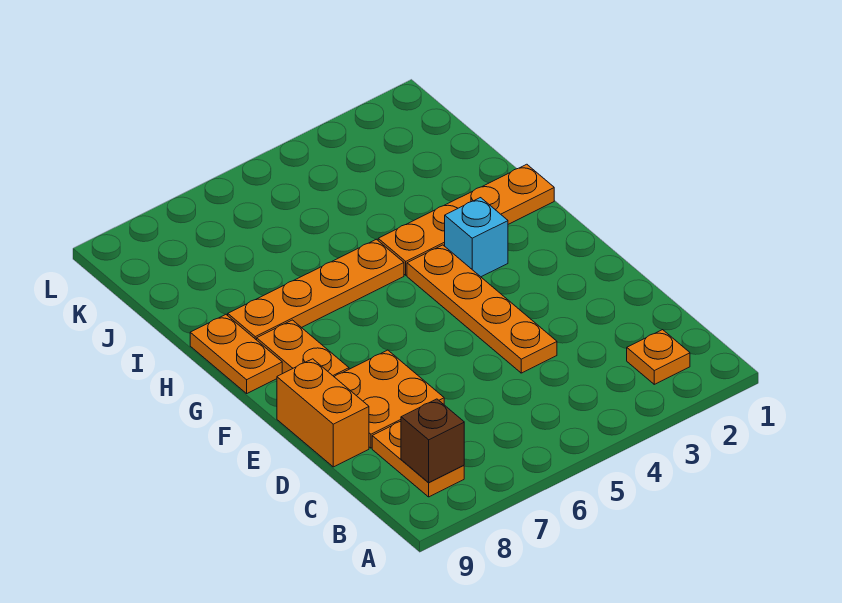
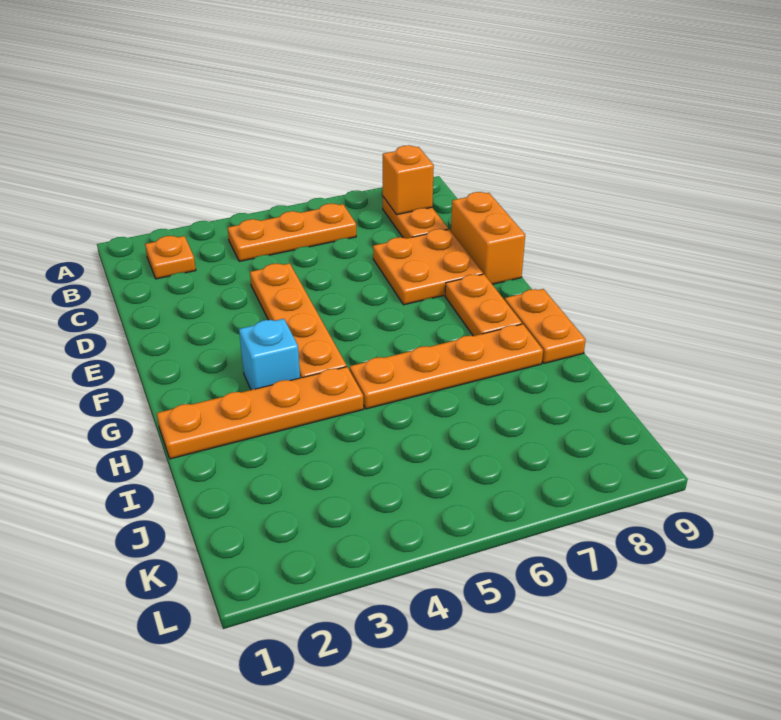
none -> orange plate B4:B6 level 1
brown brick B8 level 2 -> orange brick B8 level 2

